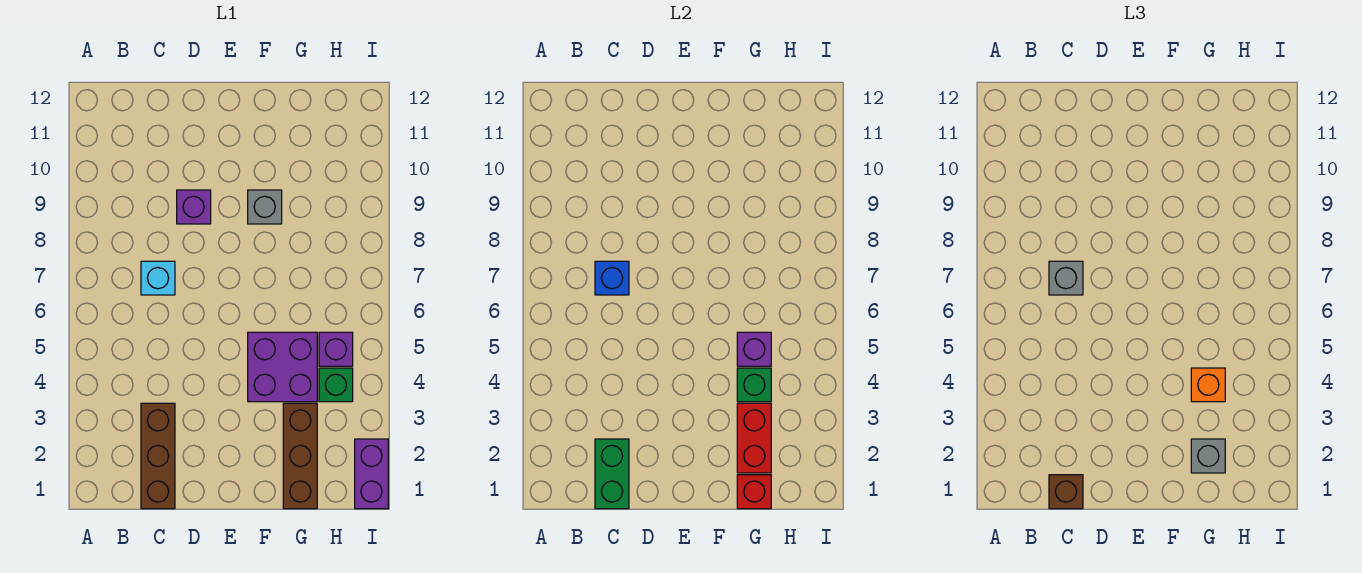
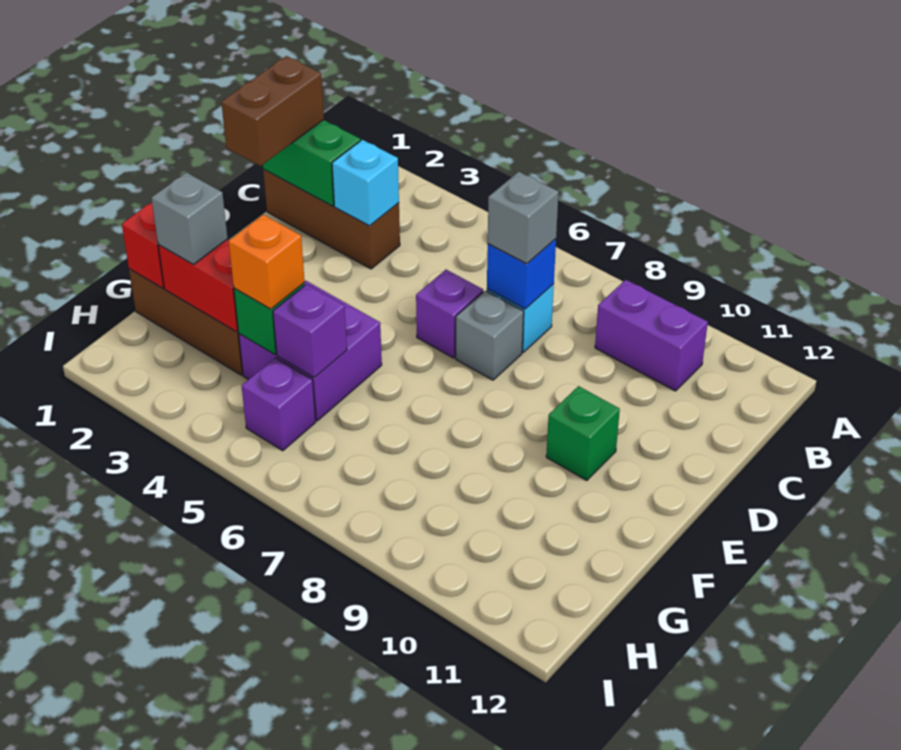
brown brick C1 level 3 -> brown brick C1:D1 level 3
none -> cyan brick C3 level 2
purple brick D9 level 1 -> purple brick D6 level 1
grey brick F9 level 1 -> grey brick D7 level 1
green brick H4 level 1 -> green brick E10 level 1
purple brick I1:I2 level 1 -> purple brick B9:B10 level 1

